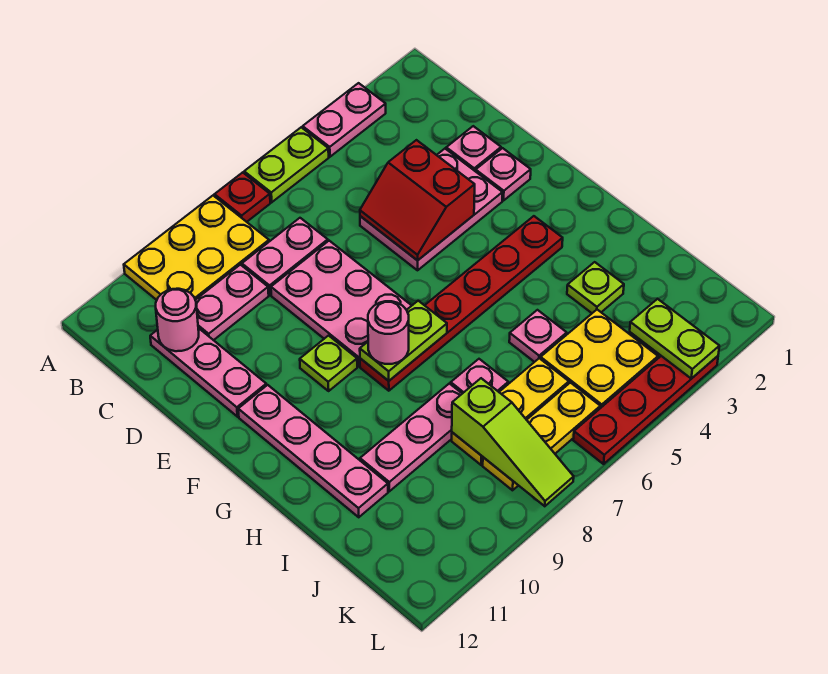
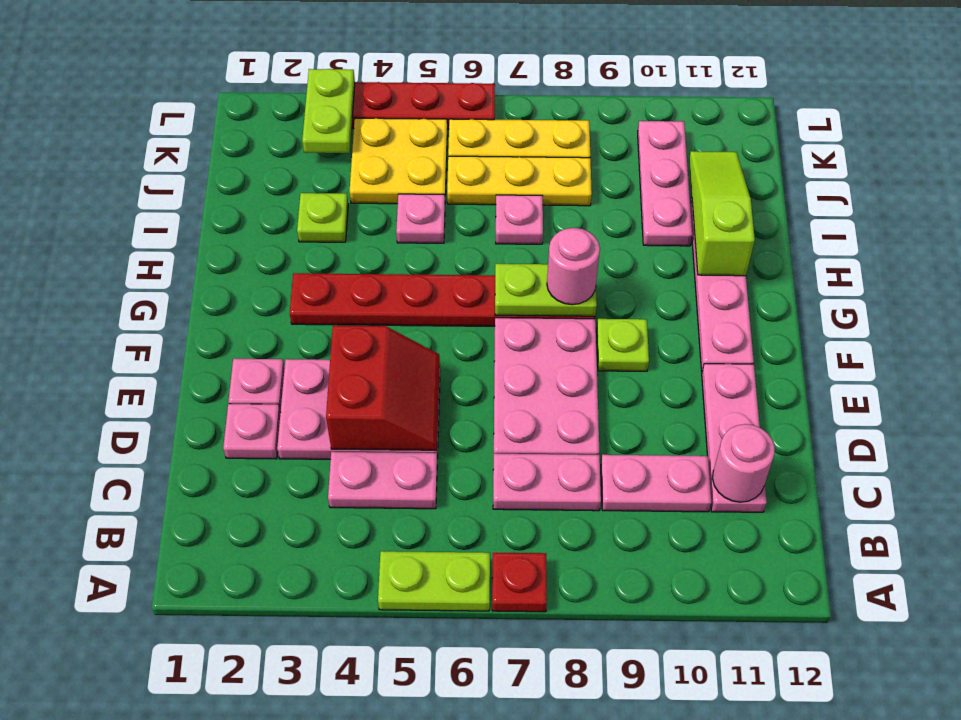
pink plate A3:A4 level 1 -> pink plate C4:C5 level 1
yellow plate A8:B10 level 1 -> none
pink plate I8:I10 level 1 -> pink plate I10:K10 level 1
lime slope J8:L8 level 2 top J -> lime slope H11:J11 level 2 top H

